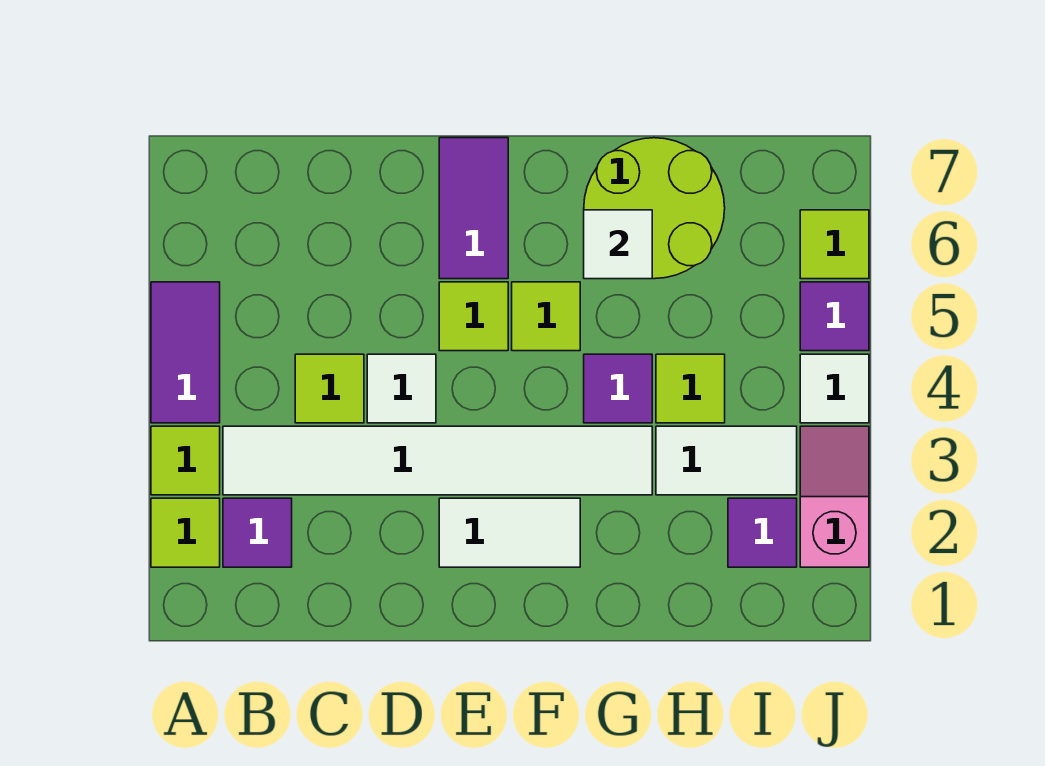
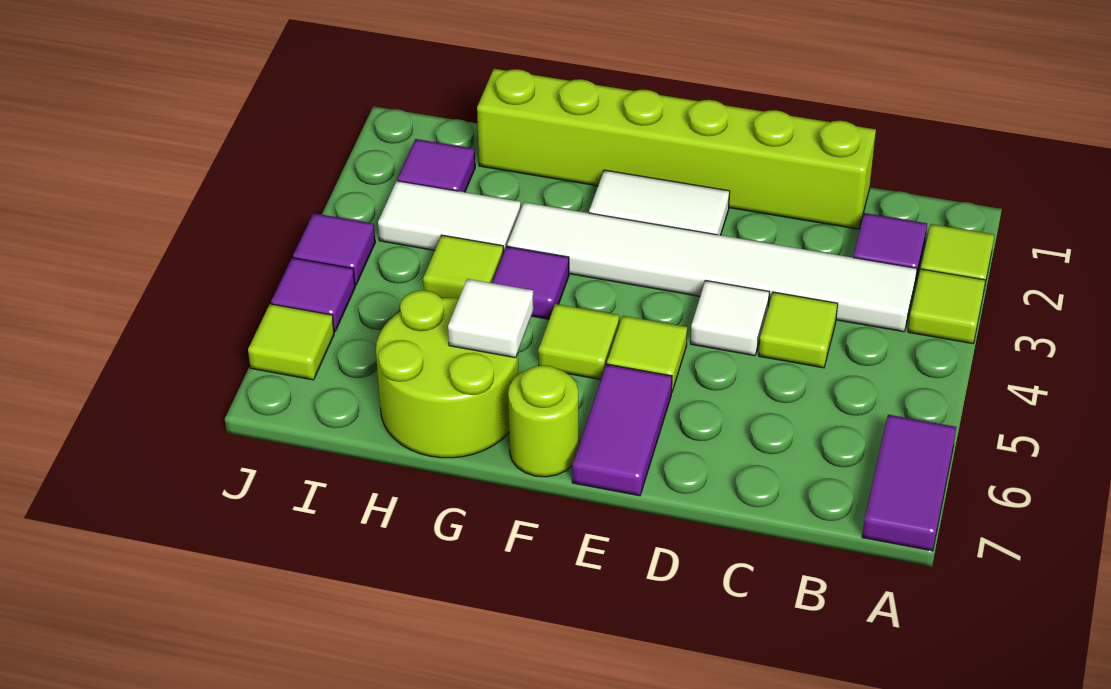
purple tile A4:A5 level 1 -> purple tile A6:A7 level 1
none -> lime brick C1:H1 level 1
none -> lime round brick F7 level 1
pink slope J2:J3 level 1 top 2 -> none
white tile J4 level 1 -> purple tile J4 level 1

